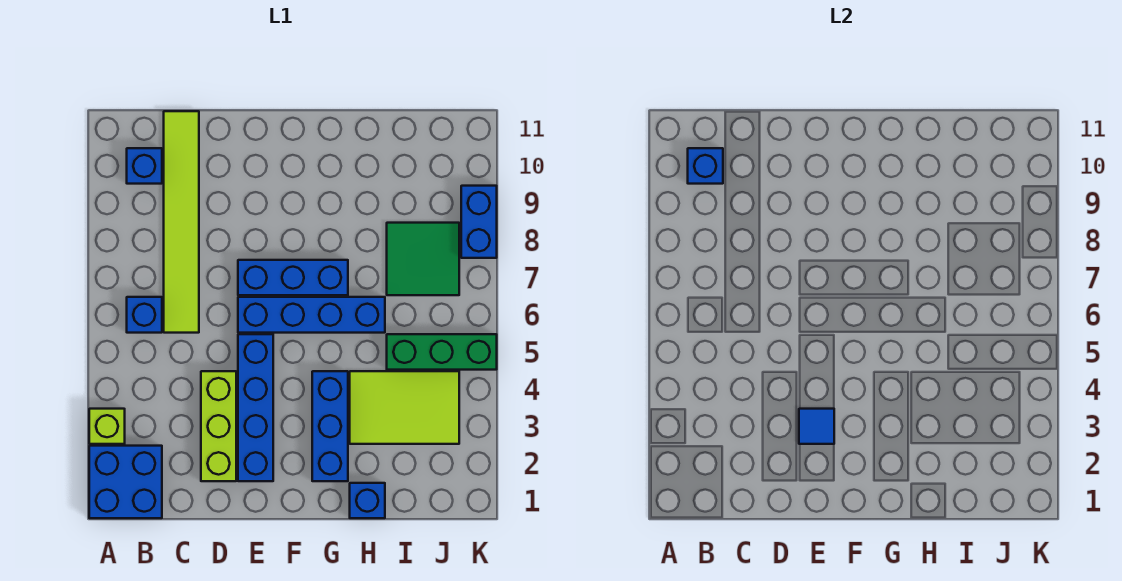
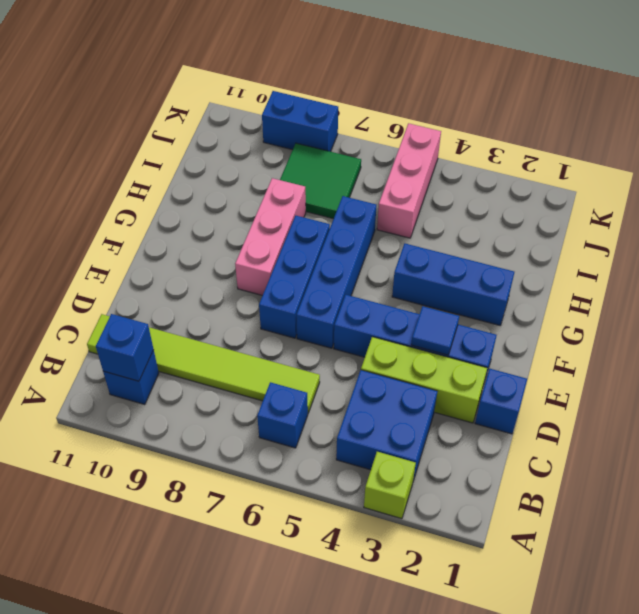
blue brick A1:B2 level 1 -> blue brick B3:C4 level 1
none -> pink brick F8:H8 level 1
blue brick H1 level 1 -> blue brick D1 level 1
lime tile H3:J4 level 1 -> none
green brick I5:K5 level 1 -> pink brick I5:K5 level 1

